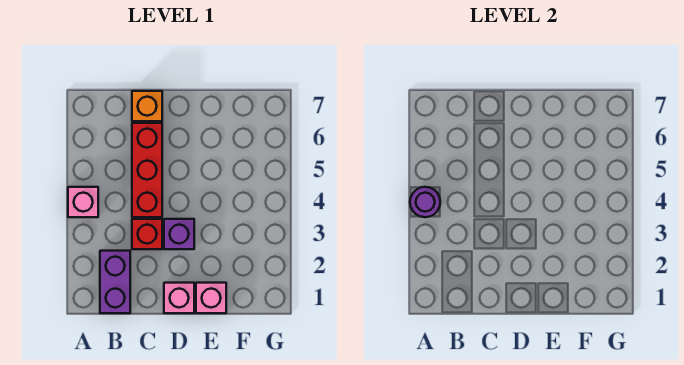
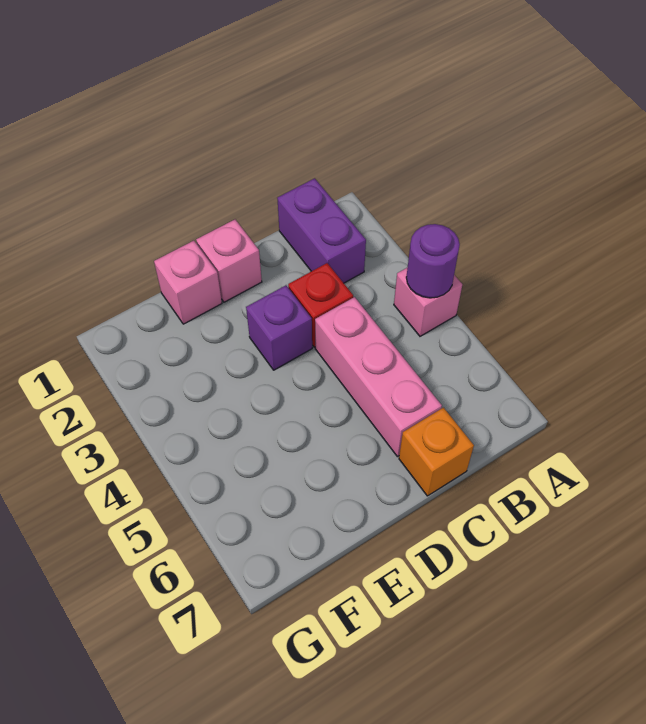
red brick C4:C6 level 1 -> pink brick C4:C6 level 1

